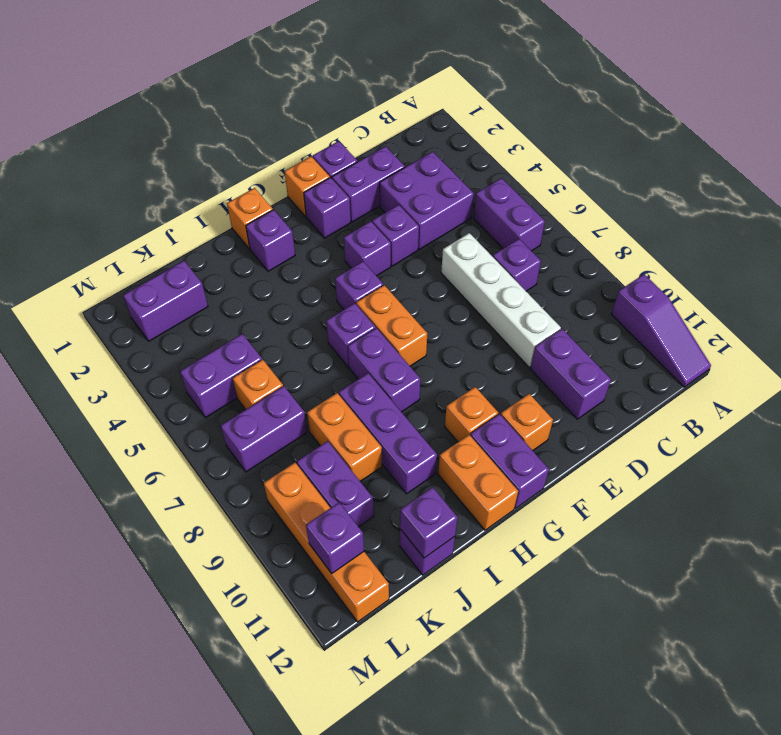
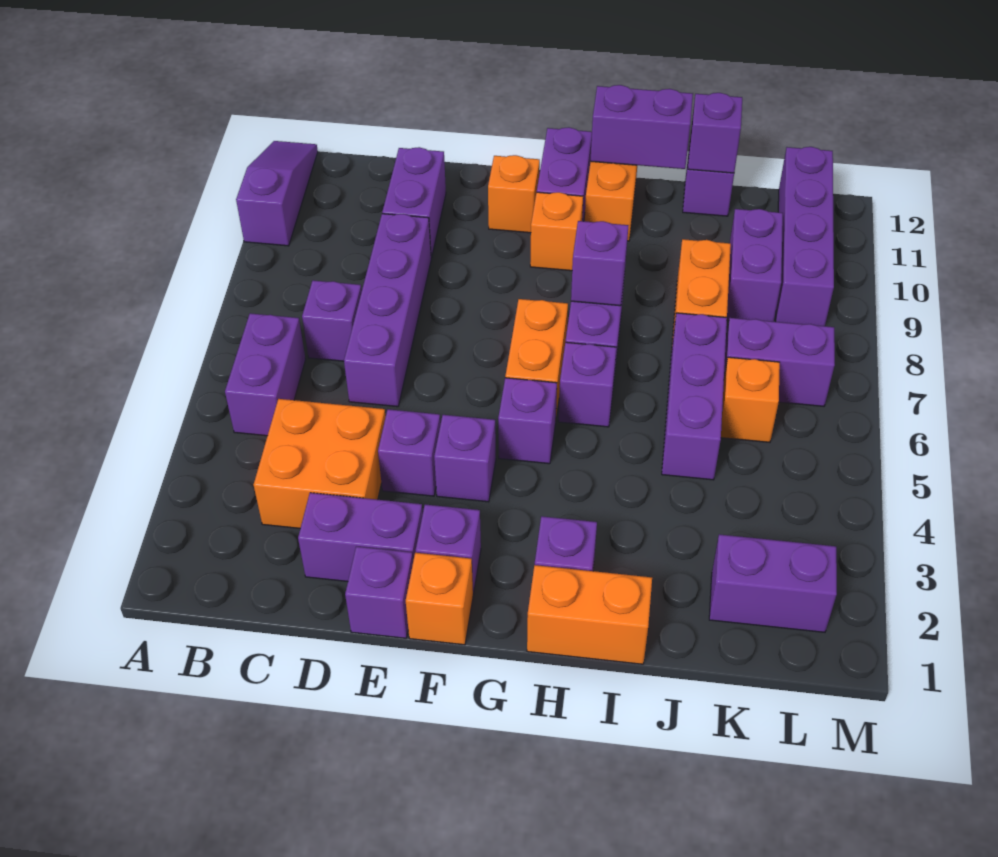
purple brick C3:D4 level 1 -> orange brick C3:D4 level 1
white brick D6:D9 level 1 -> purple brick D6:D9 level 1
orange brick H1 level 1 -> orange brick H1:I1 level 1
purple brick I8:I10 level 1 -> purple brick J5:J7 level 1
purple brick K5:L5 level 1 -> purple brick H12:I12 level 2
orange brick L9:L12 level 1 -> purple brick L9:L12 level 1
purple brick L11 level 2 -> purple brick H8 level 2

